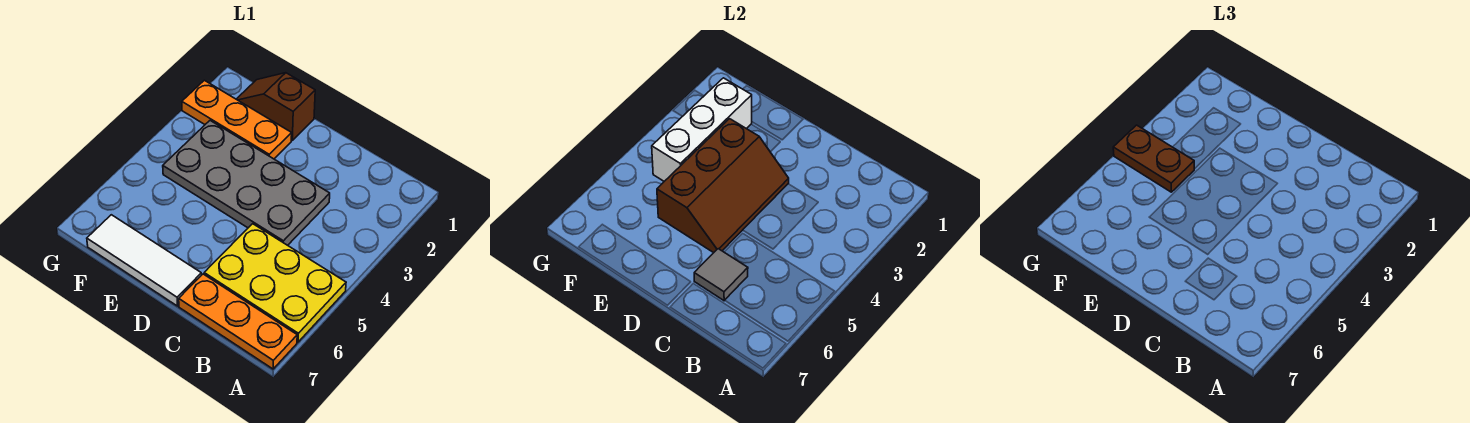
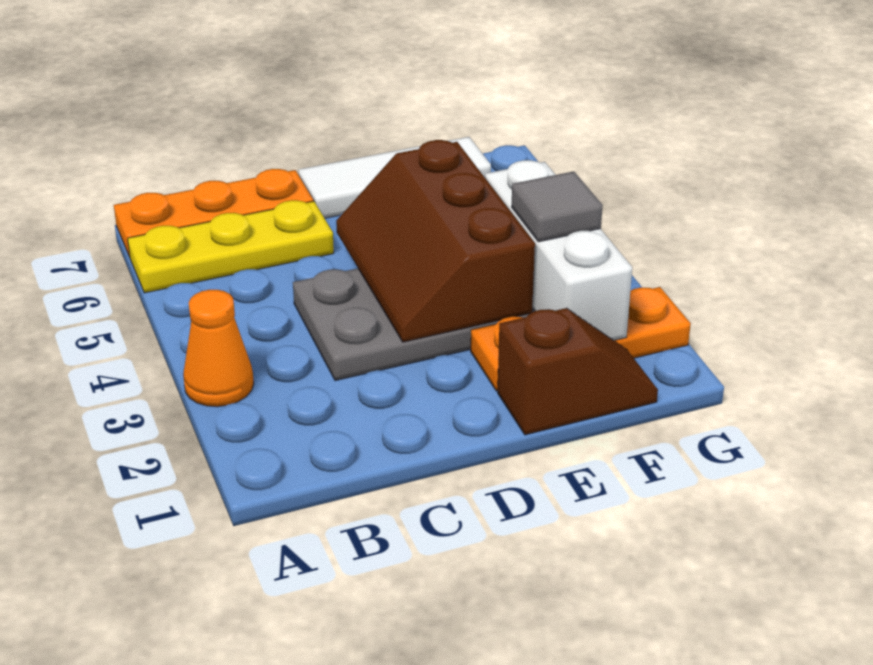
none -> orange cone A3 level 1
yellow plate A5:C6 level 1 -> yellow plate A6:C6 level 1
grey tile C6 level 2 -> grey tile F3 level 3
brown plate F4:G4 level 3 -> none

